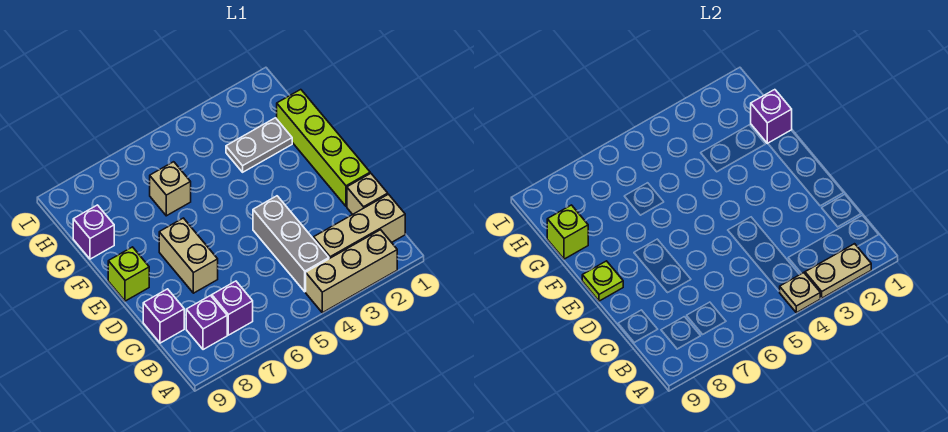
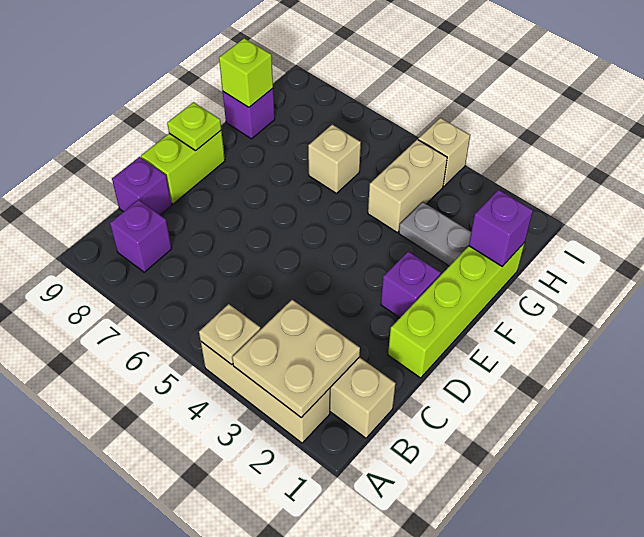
tan plate A2:A3 level 2 -> tan plate A2:B3 level 2
grey brick B4:D4 level 1 -> none
purple brick B7 level 1 -> purple brick E2 level 1
tan brick C1 level 1 -> tan brick I4 level 1
tan brick D7:E7 level 1 -> tan brick G4:H4 level 1
lime brick E9 level 1 -> lime brick D9:E9 level 1

